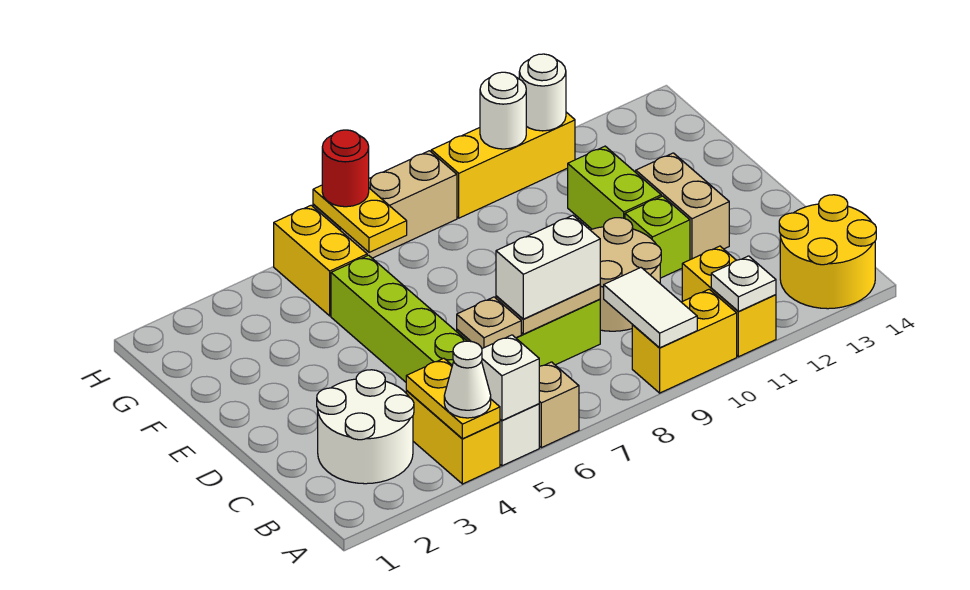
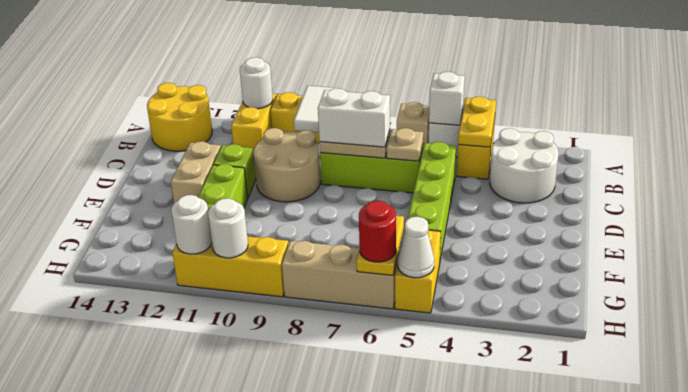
white cone A4 level 3 -> white cone H5 level 2
white plate A11 level 2 -> white round brick A11 level 2

